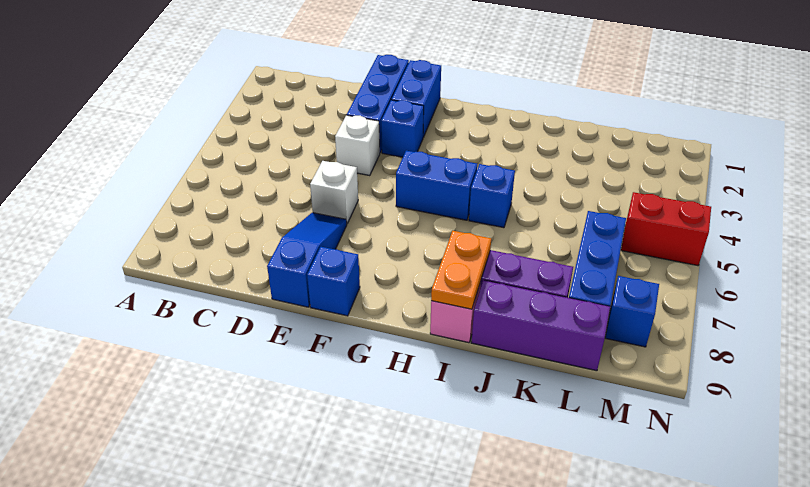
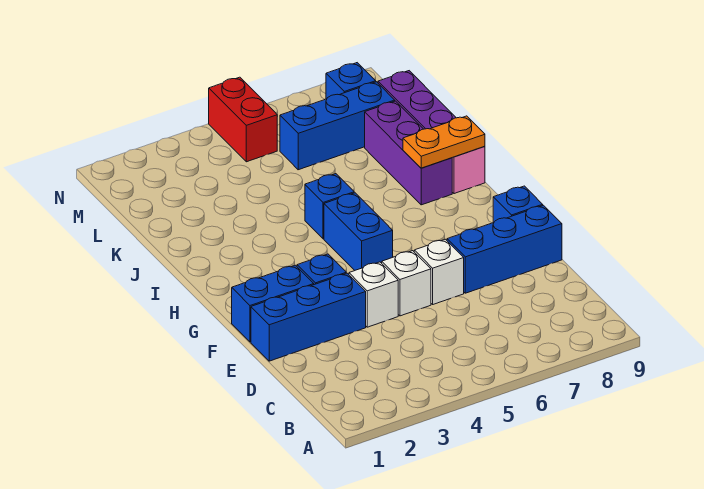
none -> white brick E5 level 1
blue slope E7:E9 level 1 top 9 -> blue brick E7:E9 level 1

